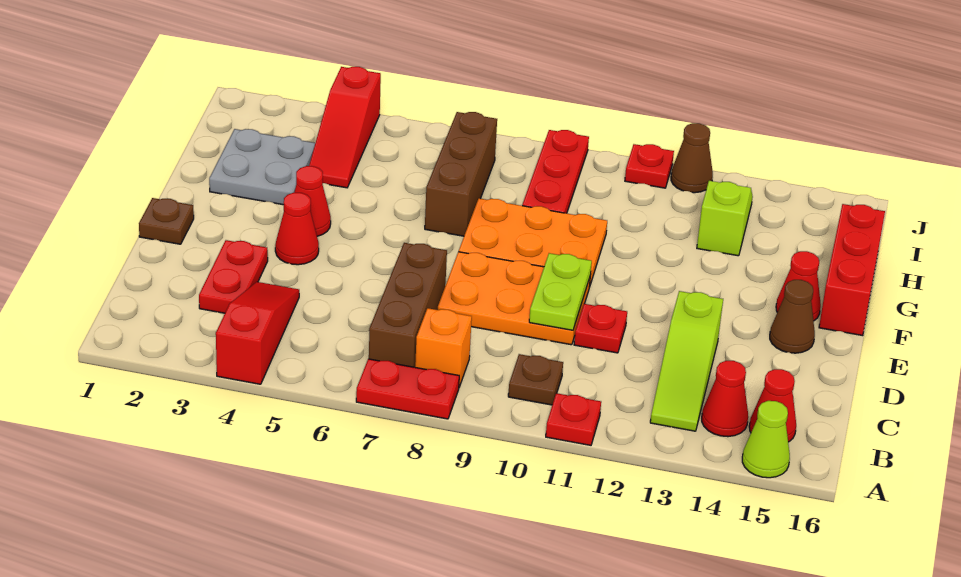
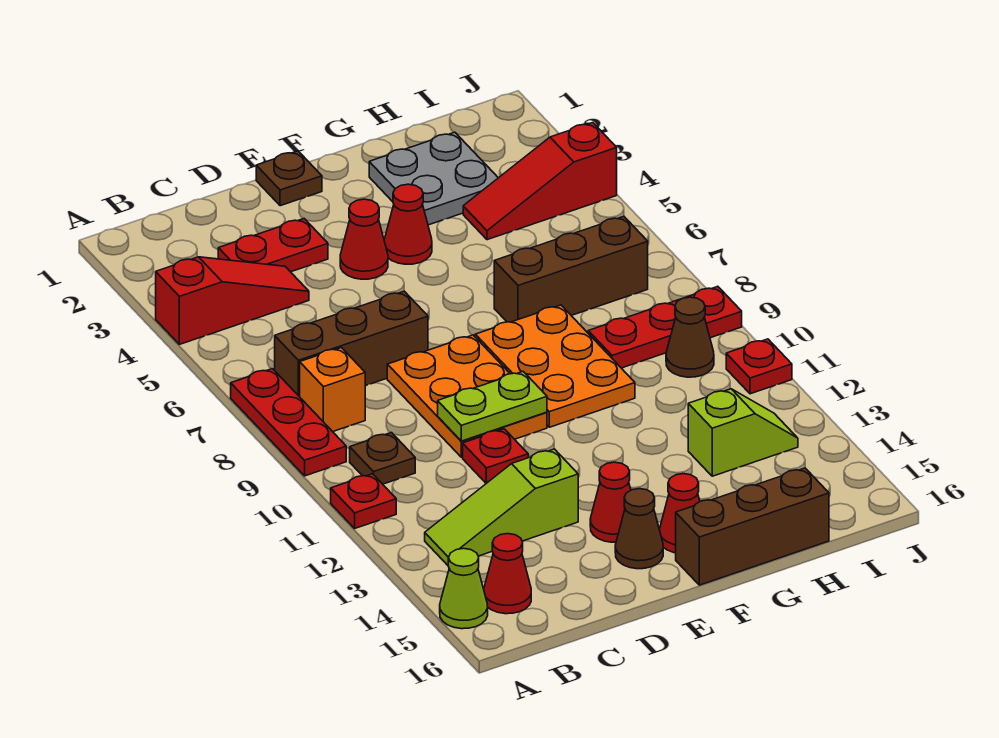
red plate A7:A8 level 1 -> red plate A7:A9 level 1
red cone B14 level 1 -> red cone E14 level 1
red brick F16:H16 level 1 -> brown brick F16:H16 level 1
brown cone J12 level 1 -> brown cone I10 level 1

